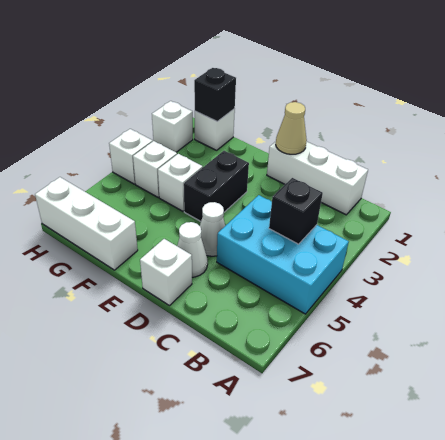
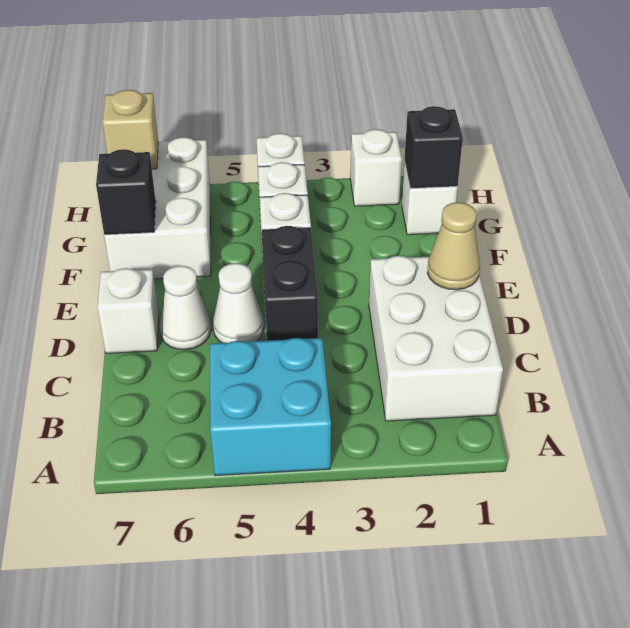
cyan brick A4:C5 level 1 -> cyan brick A4:B5 level 1
white brick B1:D1 level 1 -> white brick B1:D2 level 1
black brick B4 level 2 -> black brick F7 level 2
black brick E3:E4 level 1 -> black brick D4:E4 level 1
white brick F7:H7 level 1 -> white brick F6:H7 level 1
none -> tan brick H7 level 2

